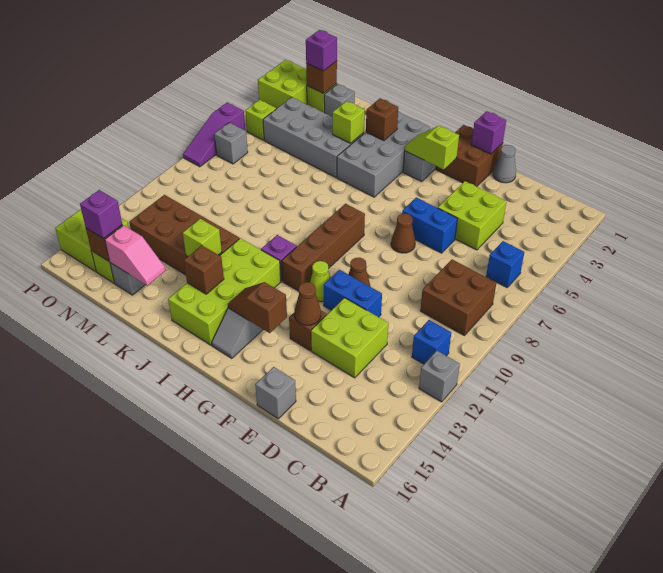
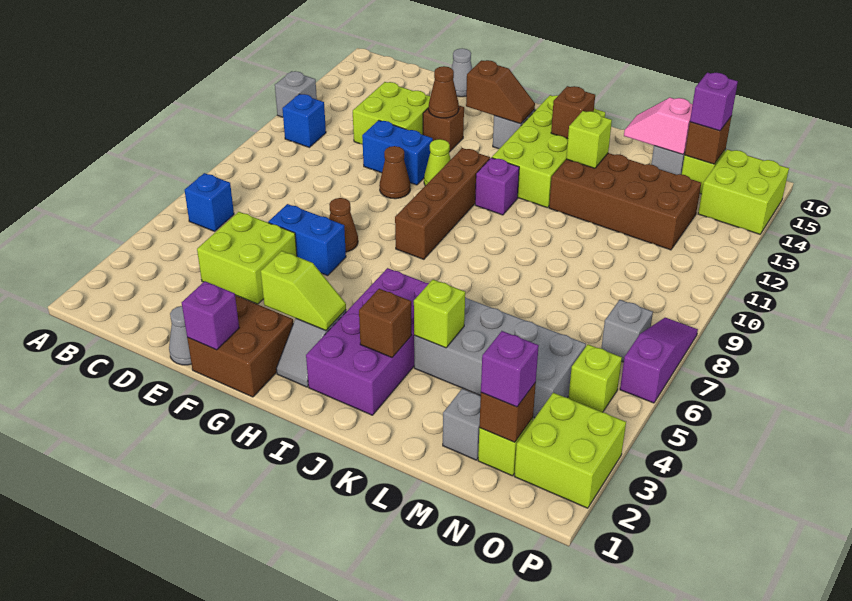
brown brick B8:C9 level 1 -> none
grey brick E16 level 1 -> grey cone E16 level 1
grey brick I2:J5 level 1 -> purple brick I2:J5 level 1

